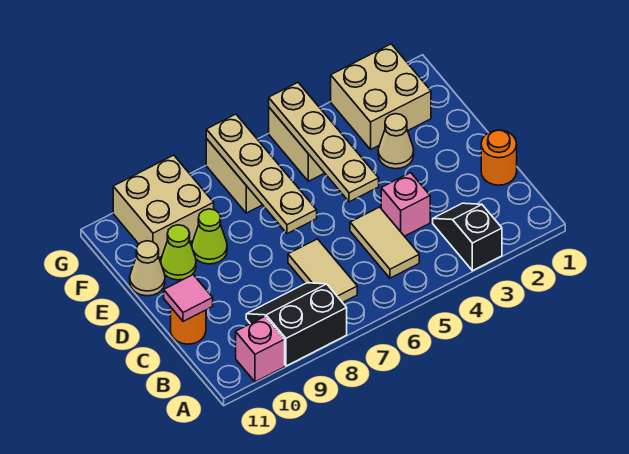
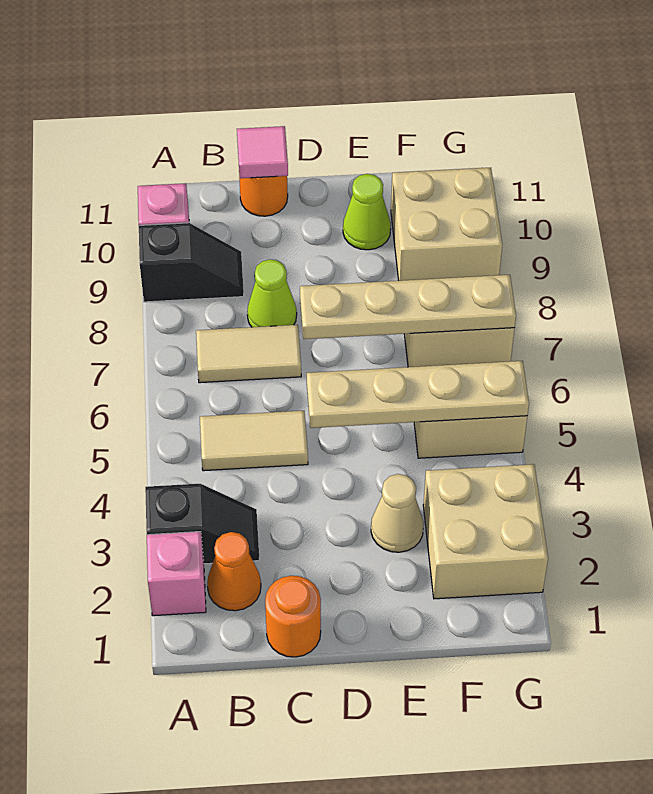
black slope A8:B9 level 1 top A -> black slope A9:B9 level 1 top A
none -> orange cone B2 level 1
pink brick C4 level 1 -> pink brick A2 level 1
lime cone E9 level 1 -> lime cone C8 level 1
tan cone E11 level 1 -> none

